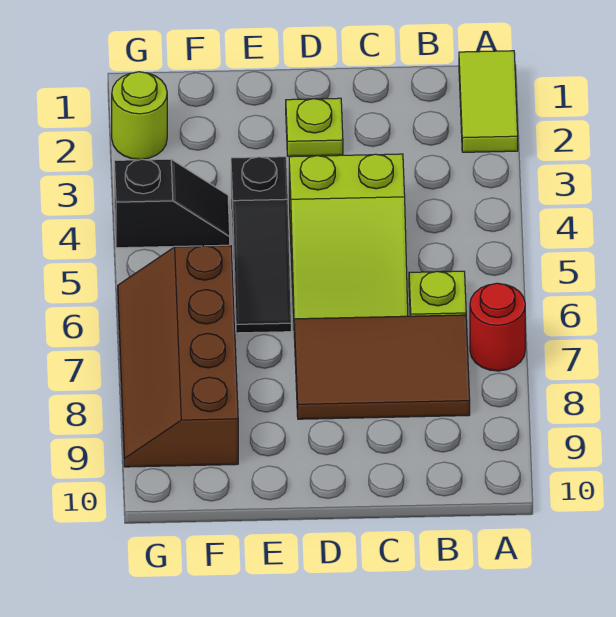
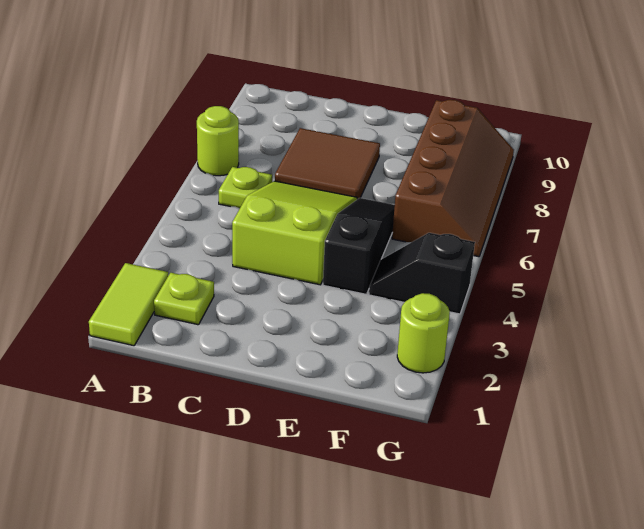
red round brick A7 level 1 -> lime round brick A7 level 1
brown tile B7:D8 level 1 -> brown tile C7:D8 level 1
lime plate D2 level 1 -> lime plate B2 level 1

